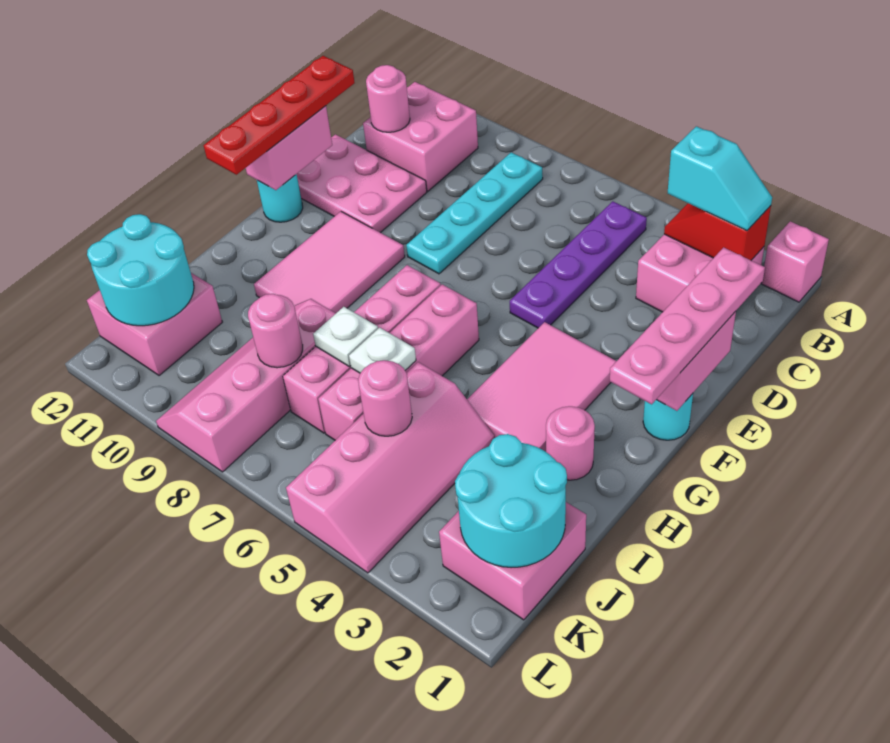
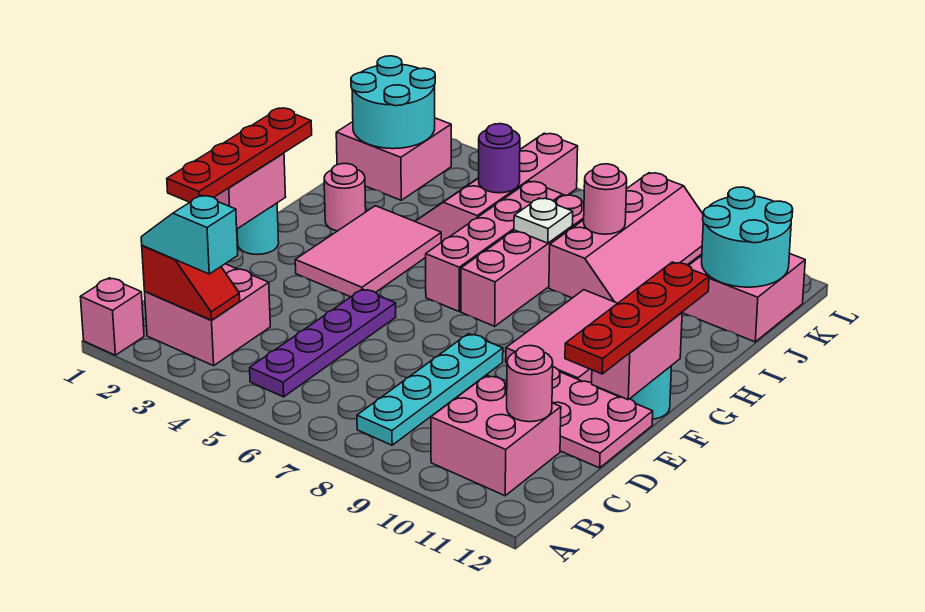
pink plate D1:G1 level 3 -> red plate D1:G1 level 3
white plate I6 level 2 -> none
pink round brick J5 level 2 -> purple round brick J5 level 2

